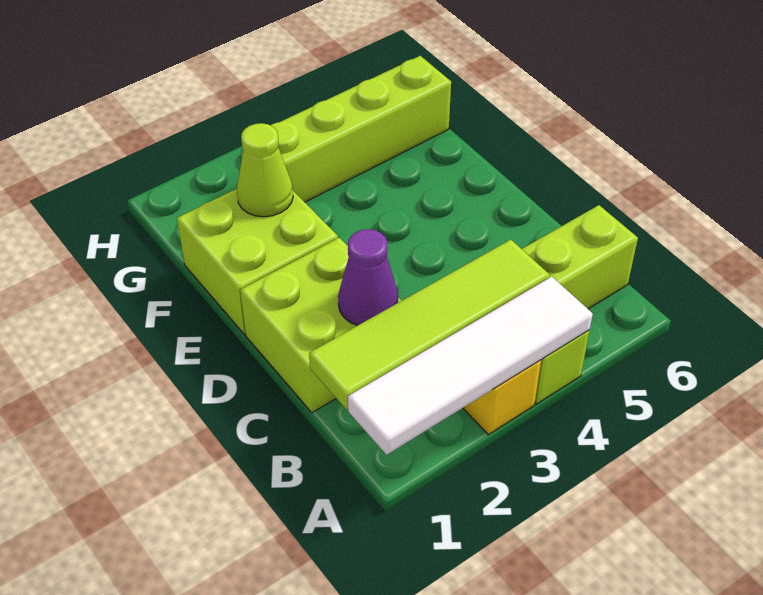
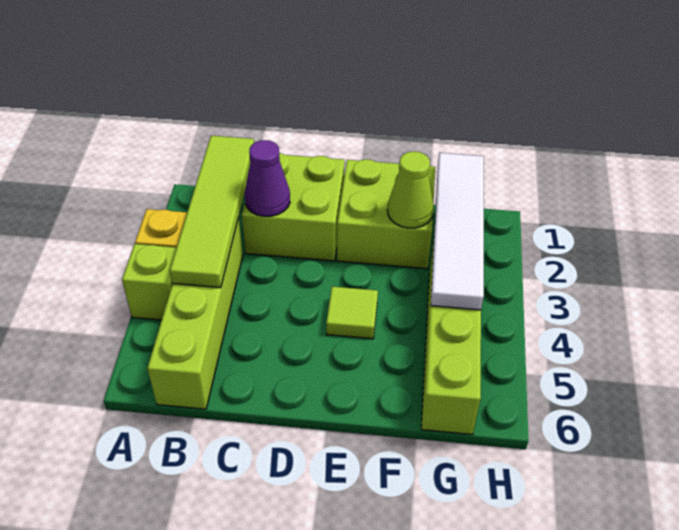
white tile A1:A4 level 2 -> white tile G1:G4 level 2
none -> lime tile E4 level 1

